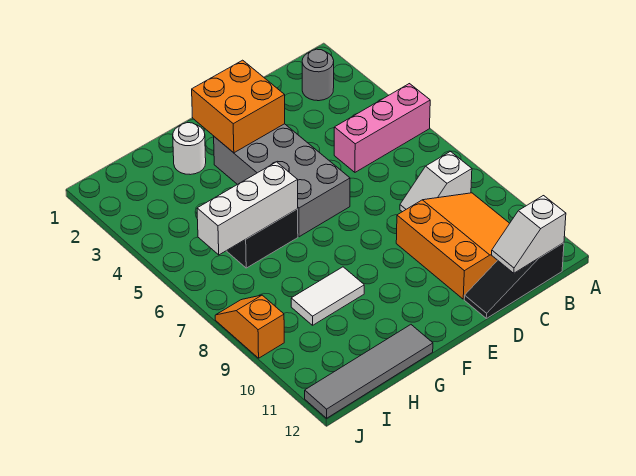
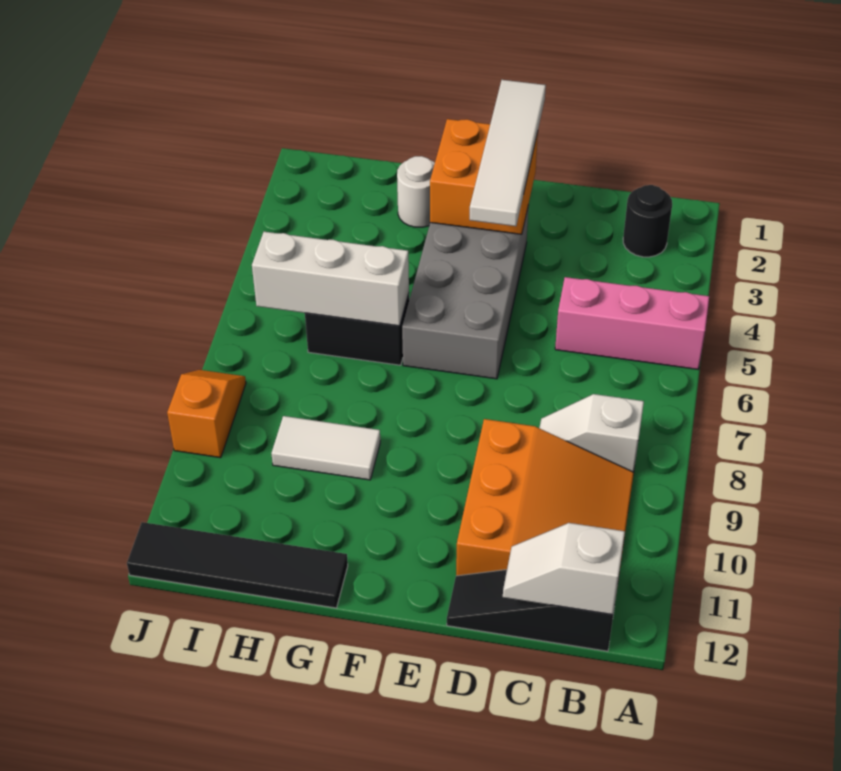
grey round brick B2 level 1 -> black round brick B2 level 1
none -> white tile E1:E4 level 3
grey tile G12:J12 level 1 -> black tile G12:J12 level 1

